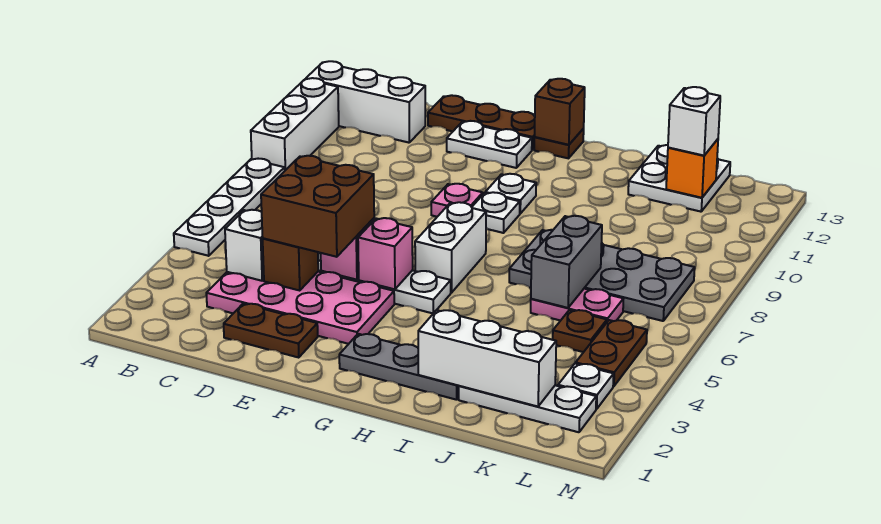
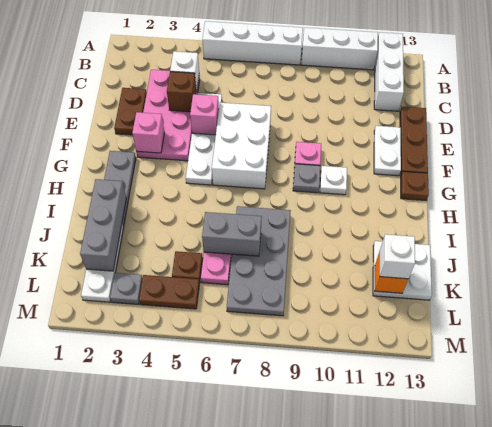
white plate A5:A8 level 1 -> white brick A5:A8 level 1
brown brick D4:E5 level 3 -> none
pink brick F5 level 2 -> pink brick F3 level 2
white brick G6:G7 level 1 -> white brick E6:G7 level 1
white plate G9 level 1 -> grey plate G9 level 1
brown brick G13 level 2 -> none
white brick I2:K2 level 2 -> grey brick I2:K2 level 2
white plate L3 level 1 -> grey plate L3 level 1

